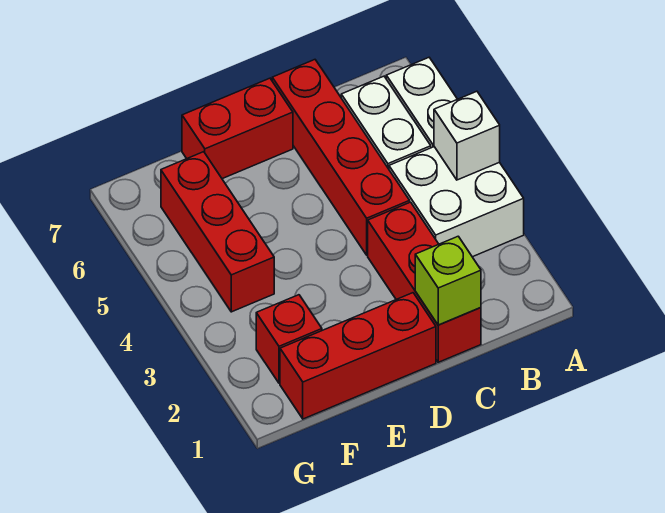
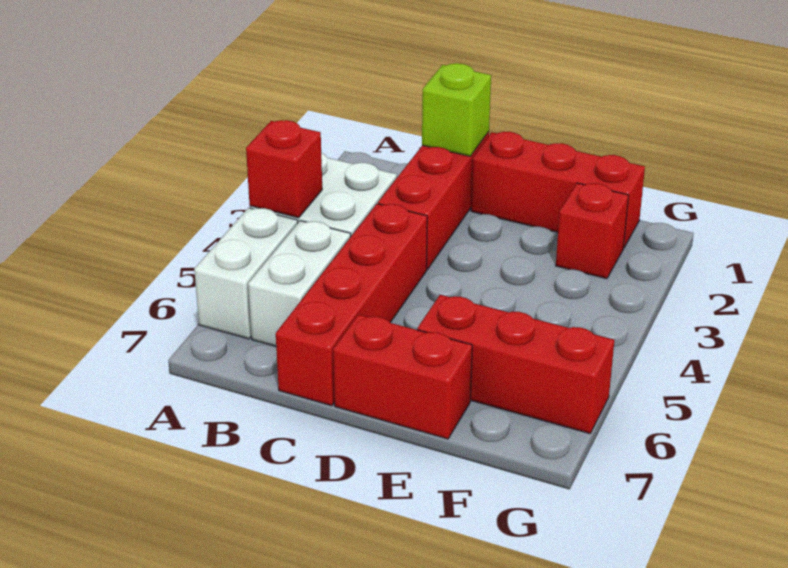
white brick A4 level 2 -> red brick A4 level 2
red brick F4:F6 level 1 -> red brick E6:G6 level 1

